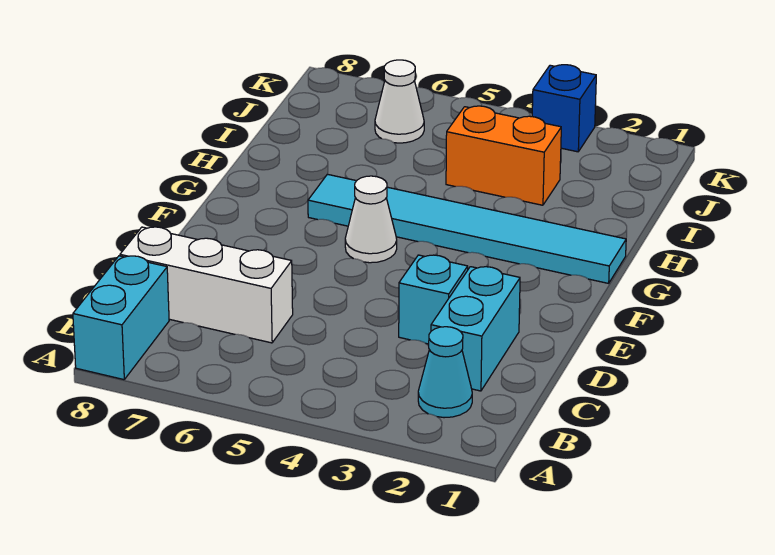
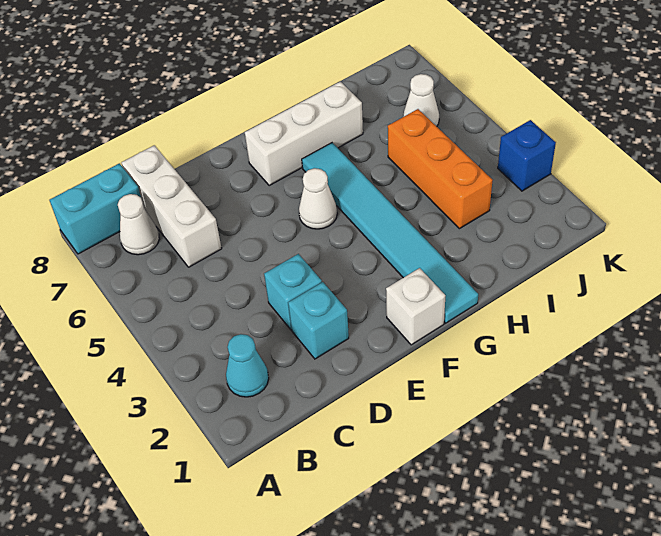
none -> white cone B7 level 1
cyan brick C2:D2 level 1 -> cyan brick D2 level 1
none -> white brick F1 level 1
none -> white brick F7:H7 level 1
orange brick I3:I4 level 1 -> orange brick I3:I5 level 1

